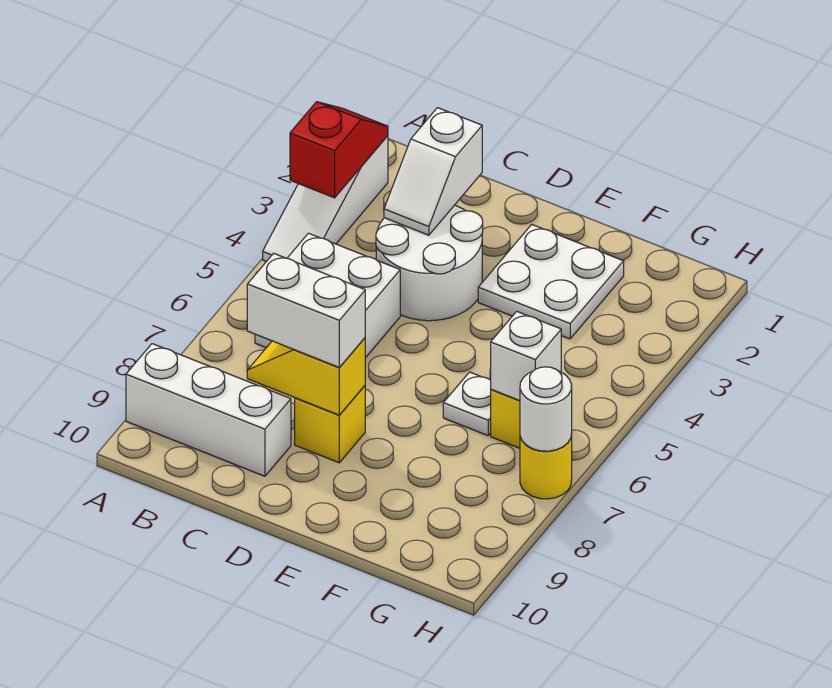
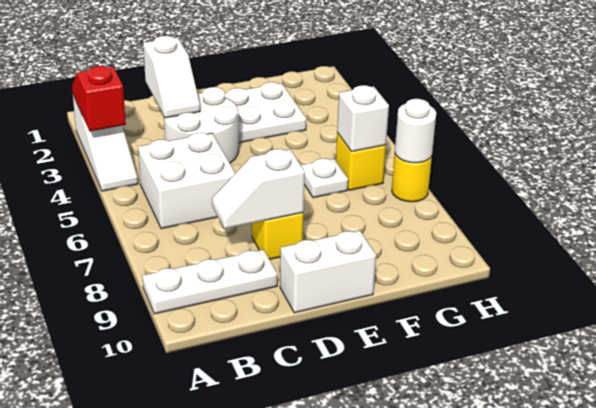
white brick A9:C9 level 1 -> white plate A9:C9 level 1
yellow slope C8:D8 level 2 top D -> white slope C8:D8 level 2 top D
white brick C8:D8 level 3 -> white brick D10:E10 level 1

